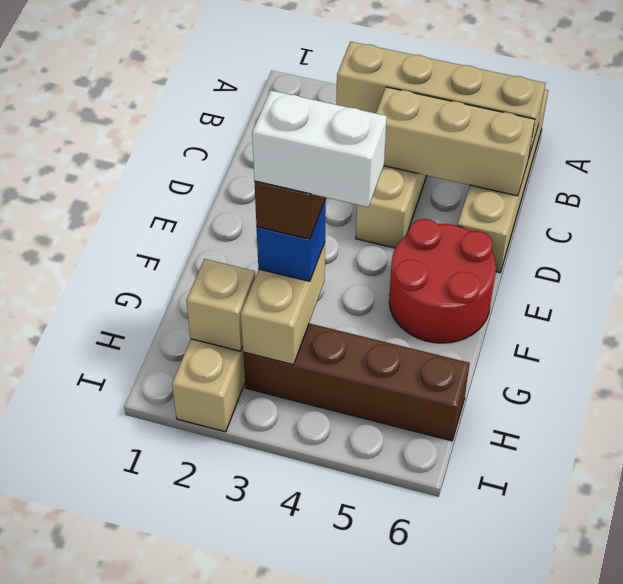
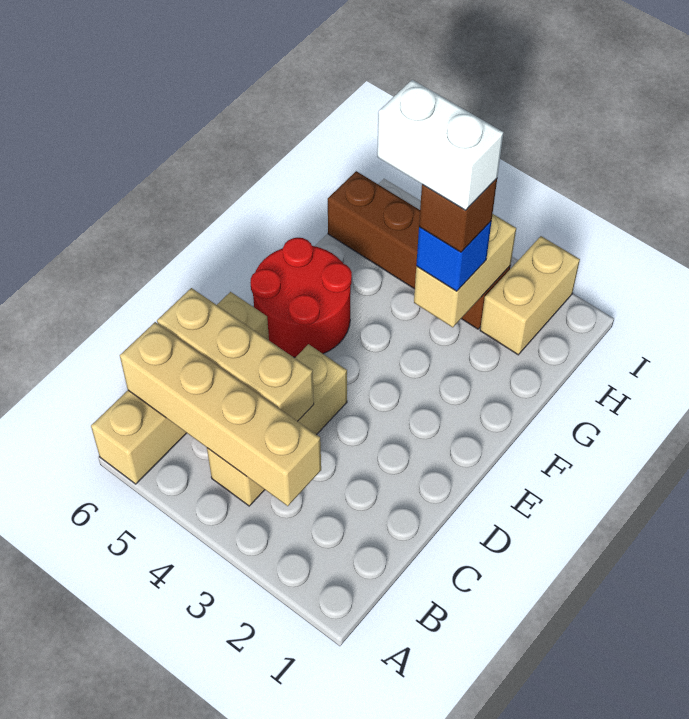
tan brick H2 level 2 -> none

